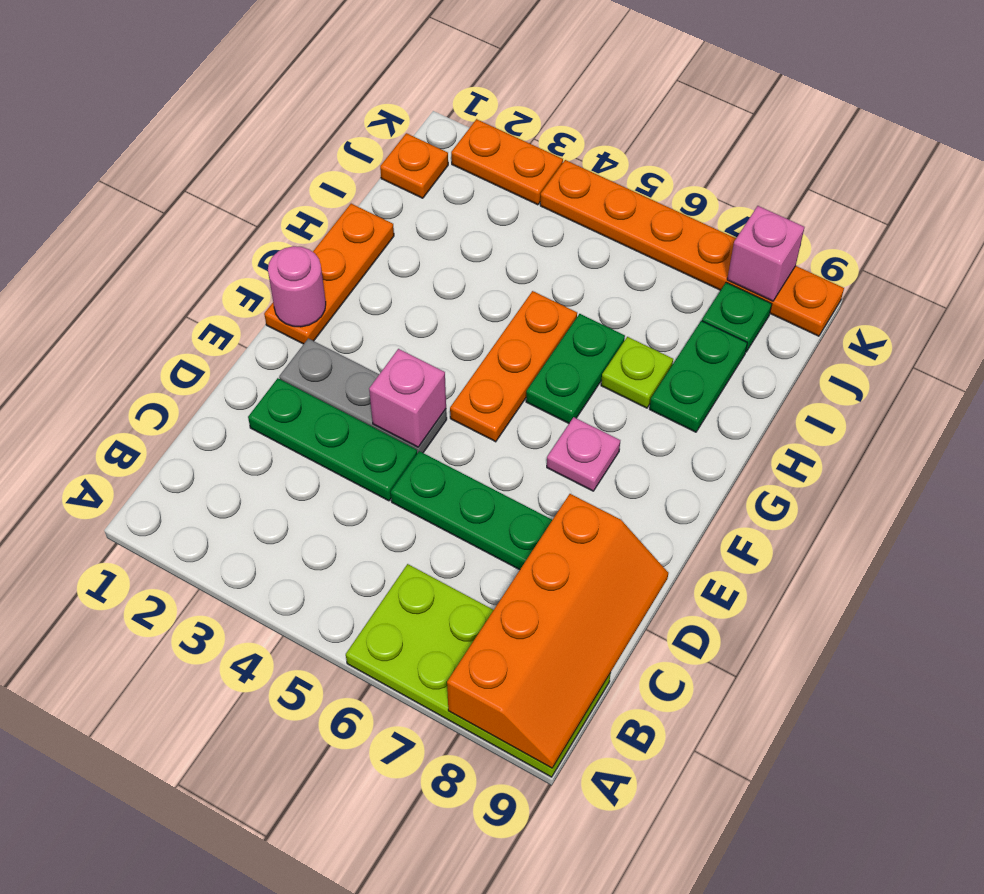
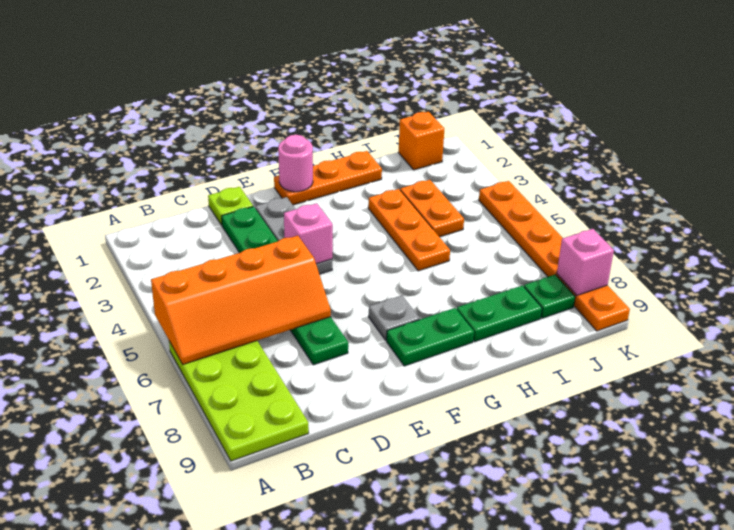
orange slope A8:D9 level 2 top 8 -> orange slope A5:D6 level 2 top 5
orange plate F5:H5 level 1 -> orange plate H3:H5 level 1
pink plate F7 level 1 -> grey plate F7 level 1
green plate G6:H6 level 1 -> green plate F8:G8 level 1
lime plate H7 level 1 -> lime plate D1 level 1
orange plate J1 level 1 -> orange brick J1 level 1
orange plate K2:K3 level 1 -> orange plate I3:I4 level 1

